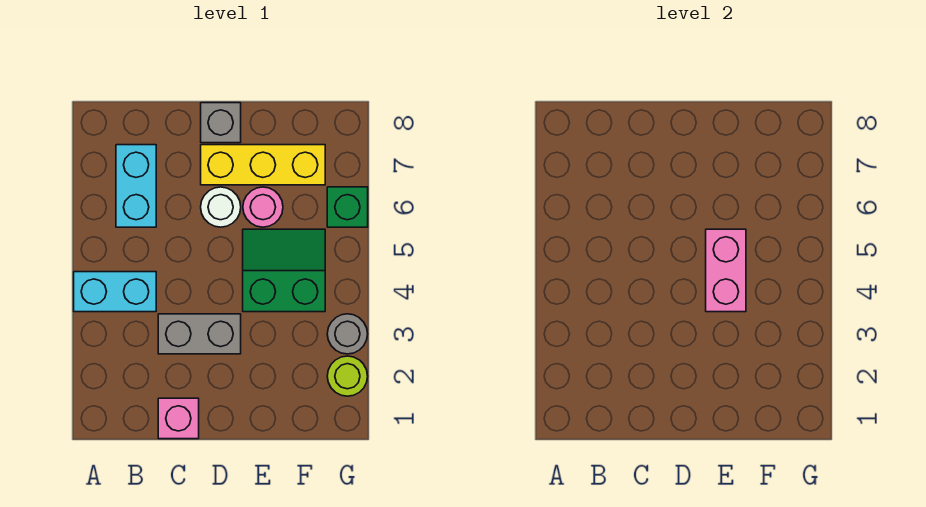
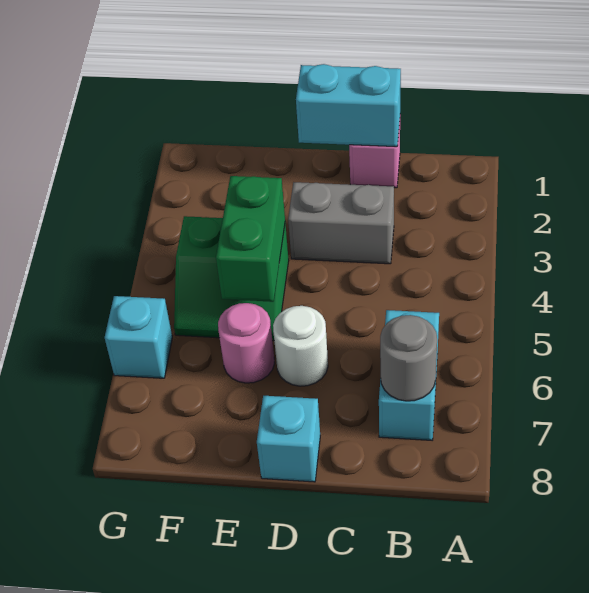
cyan brick A4:B4 level 1 -> cyan brick C1:D1 level 2
yellow brick D7:F7 level 1 -> none
grey brick D8 level 1 -> cyan brick D8 level 1
pink brick E4:E5 level 2 -> green brick E4:E5 level 2
lime round brick G2 level 1 -> none
grey round brick G3 level 1 -> grey round brick B7 level 2
green brick G6 level 1 -> cyan brick G6 level 1

